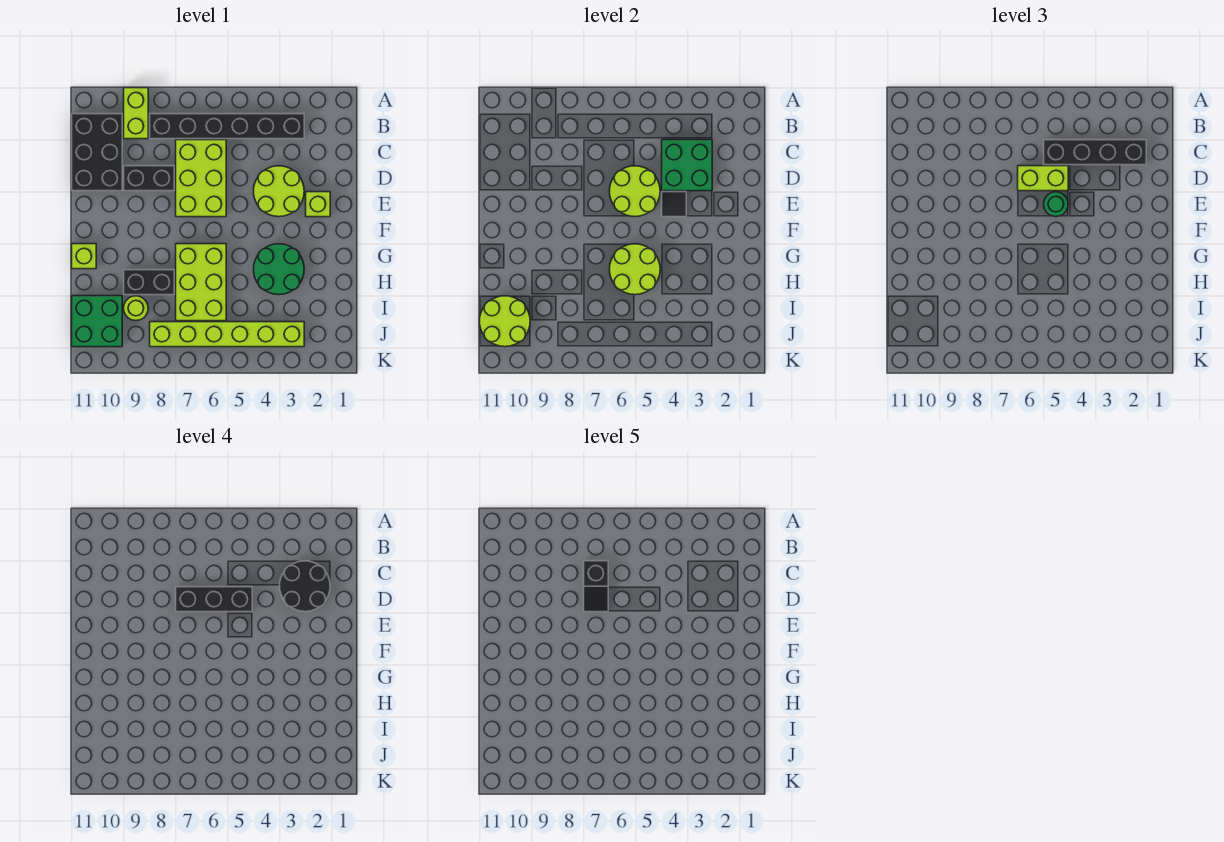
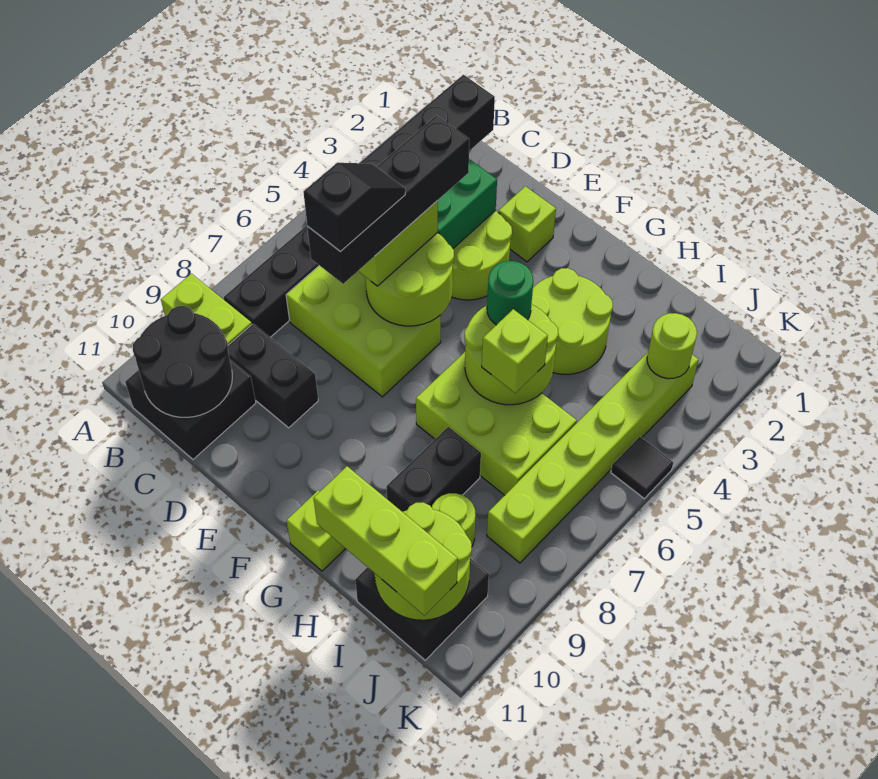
black brick B10:D11 level 1 -> black brick B10:C11 level 1
black round brick C2:D3 level 4 -> black round brick B10:C11 level 2
black slope C7:D7 level 5 top C -> black slope D6:D7 level 5 top 7
black brick D5:D7 level 4 -> black brick D4:D7 level 4
black brick D8:D9 level 1 -> black brick C9:D9 level 1
black tile E4 level 2 -> black tile K5 level 1
green round brick E5 level 3 -> green round brick G5 level 3
green round brick G3:H4 level 1 -> lime round brick G3:H4 level 1
none -> lime brick H6 level 3
none -> lime brick H11:J11 level 3
green brick I10:J11 level 1 -> black brick I10:J11 level 1
none -> lime round brick J3 level 2

